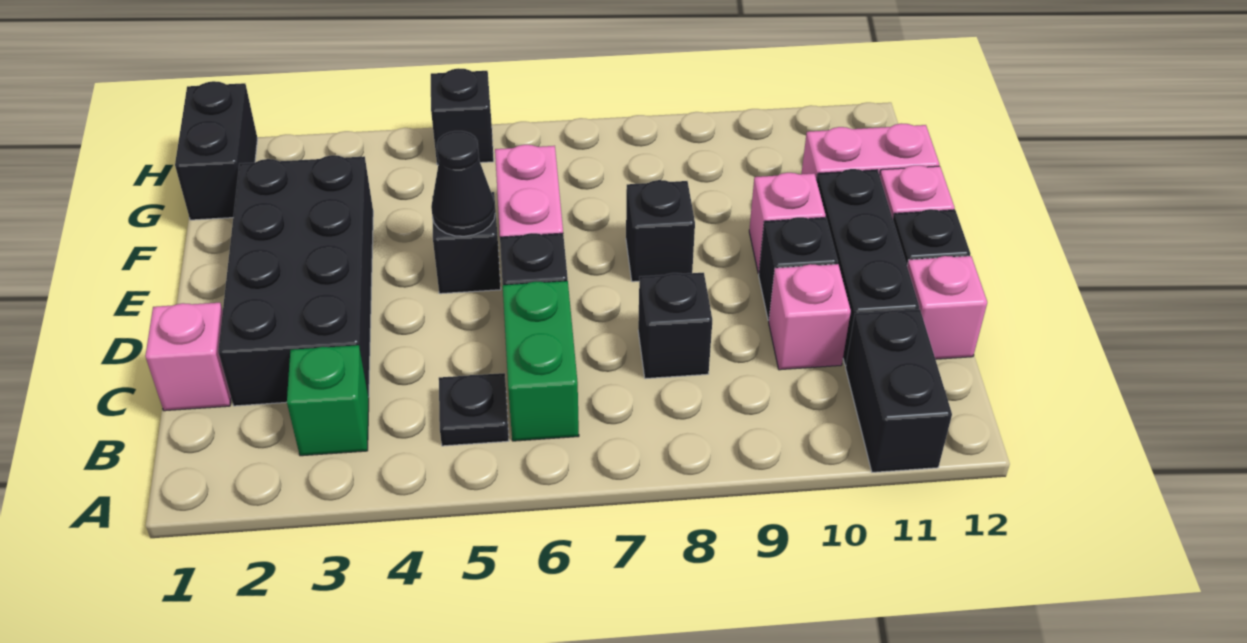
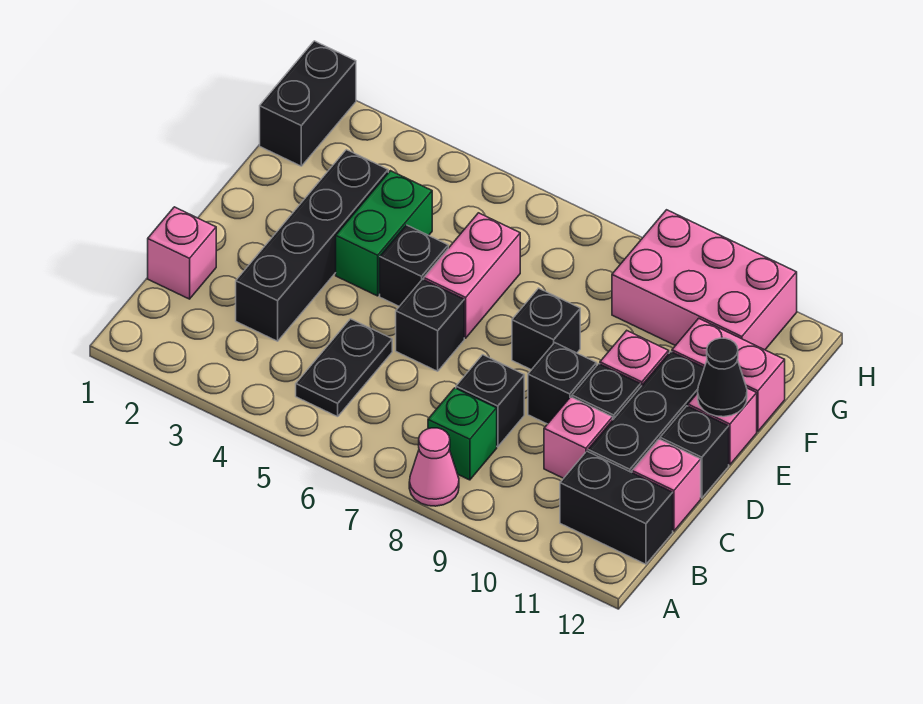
none -> pink cone A8 level 1
black brick A11:B11 level 1 -> black brick B11:B12 level 1
green brick B3 level 1 -> green brick B8 level 1
black plate B5 level 1 -> black plate B5:C5 level 1
green brick B6:C6 level 1 -> green brick E4:F4 level 1
black brick C2:F3 level 1 -> black brick C3:F3 level 1
black cone E5 level 2 -> black cone E12 level 2
none -> pink brick G9:H11 level 1
black brick H5 level 1 -> black brick D9 level 1

